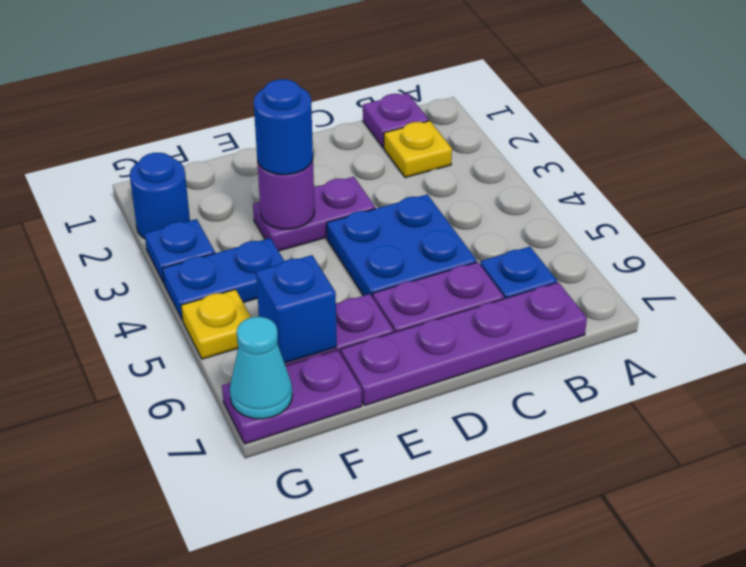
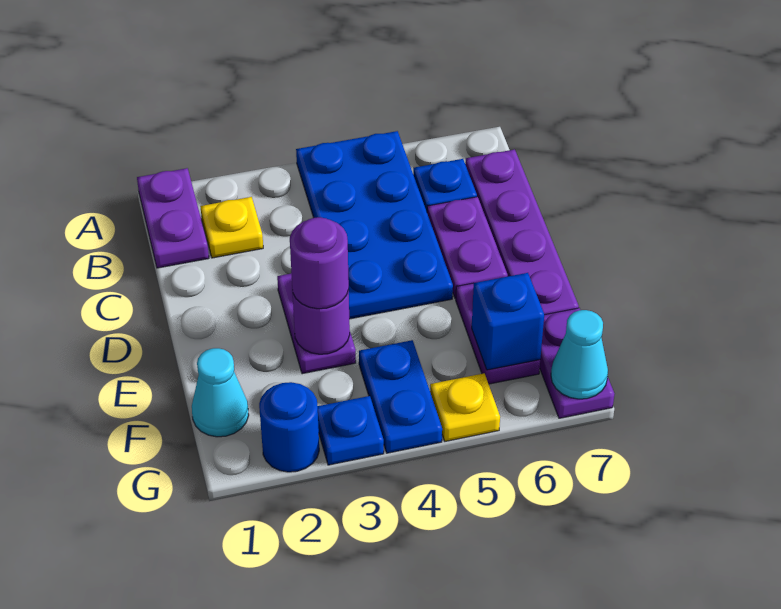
purple plate B1 level 1 -> purple plate A1:B1 level 1
blue plate C4:D5 level 1 -> blue plate A4:D5 level 1
blue round brick E3 level 3 -> purple round brick E3 level 3
none -> cyan cone F1 level 1

